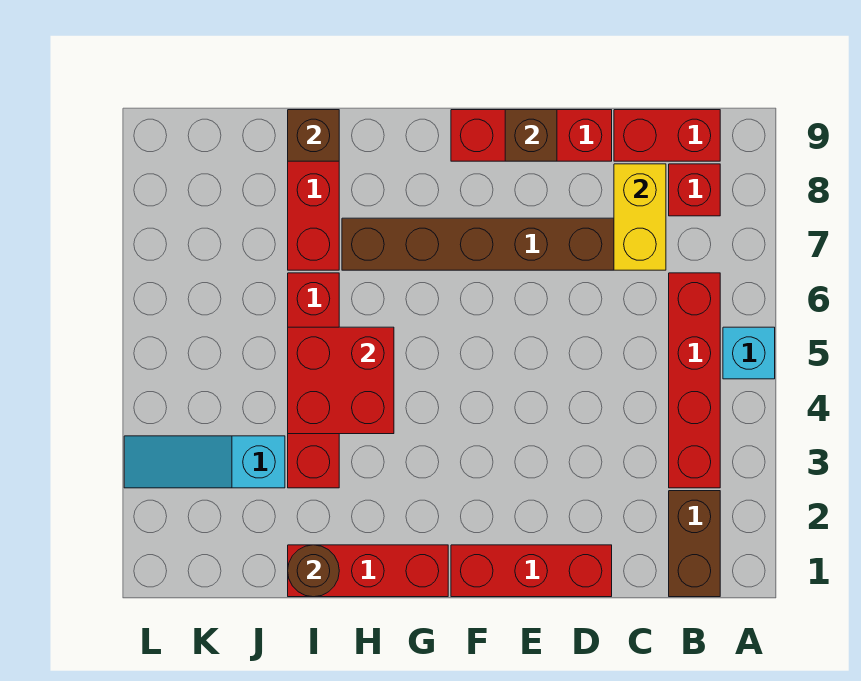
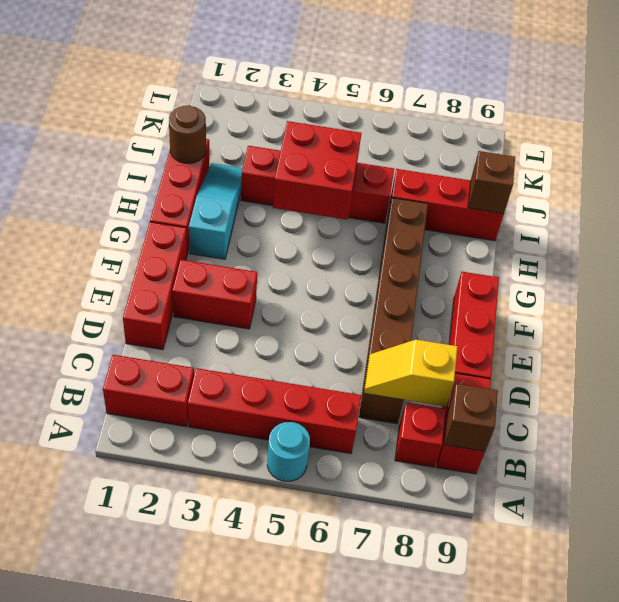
cyan brick A5 level 1 -> cyan round brick A5 level 1
brown brick B1:B2 level 1 -> red brick B1:B2 level 1
yellow brick C7:C8 level 2 -> yellow slope C7:C8 level 2 top 8
none -> red brick E2:E3 level 1
brown brick E9 level 2 -> brown brick B9 level 2
cyan slope J3:L3 level 1 top J -> cyan slope G2:I2 level 1 top G

